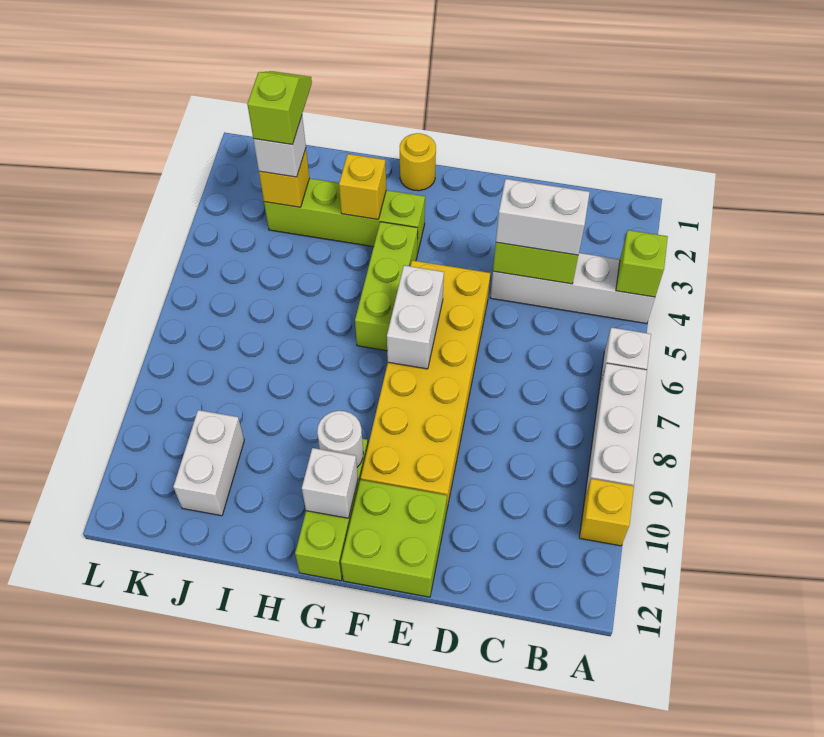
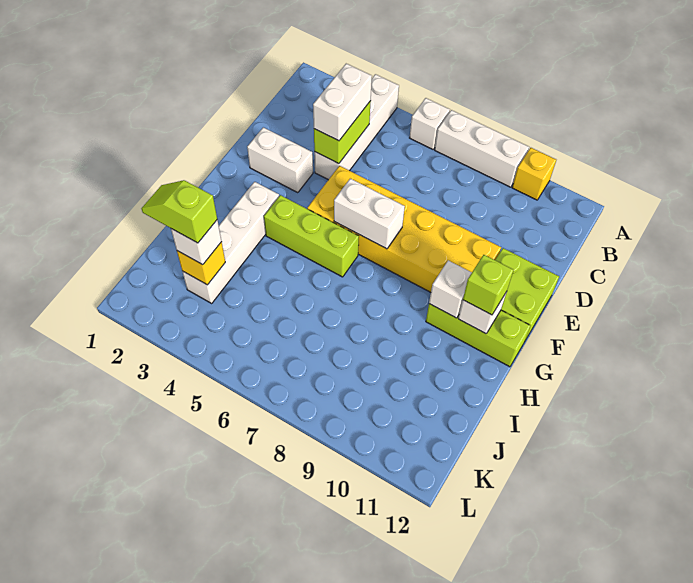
lime brick A4 level 2 -> lime brick G11 level 3
yellow round brick G1 level 1 -> none
lime brick G3:J3 level 1 -> white brick G3:J3 level 1
white round brick G10 level 2 -> white brick G10 level 2
yellow brick H3 level 2 -> none
white brick J10:J11 level 1 -> white brick E2:E3 level 1

